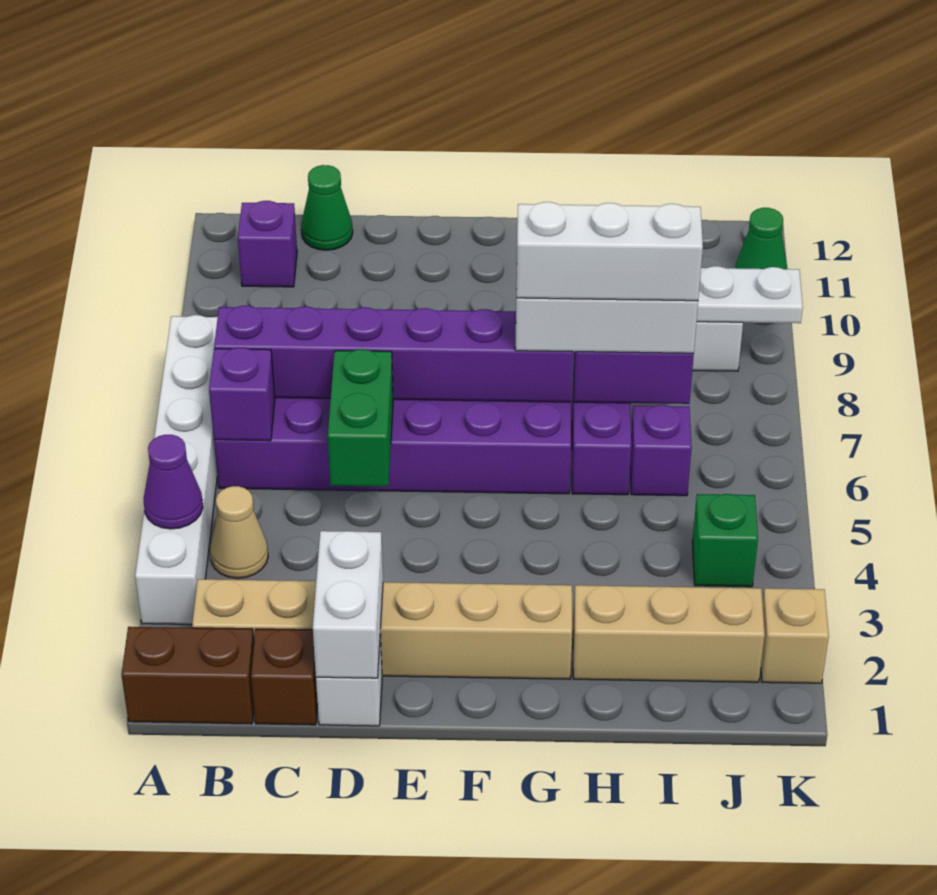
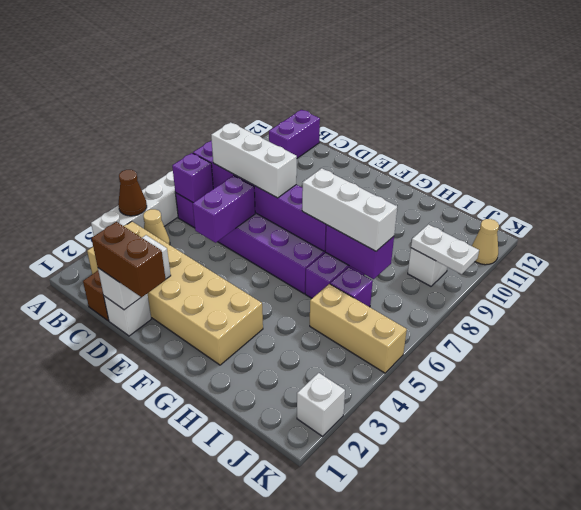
brown brick A1:B1 level 1 -> brown brick D1:E1 level 3
purple cone A4 level 2 -> brown cone A4 level 2
tan brick B2:G2 level 1 -> tan brick B2:G3 level 1
purple brick B11 level 1 -> purple brick B11:B12 level 1
green cone C12 level 1 -> none
green brick D5:D6 level 2 -> purple brick D5:D6 level 2
white brick G7:I7 level 4 -> white brick C7:E7 level 3
tan brick H2:J2 level 1 -> tan brick I5:K5 level 1
green brick J4 level 1 -> none
tan brick K2 level 1 -> white brick K2 level 1
green cone K11 level 1 -> tan cone K11 level 1

